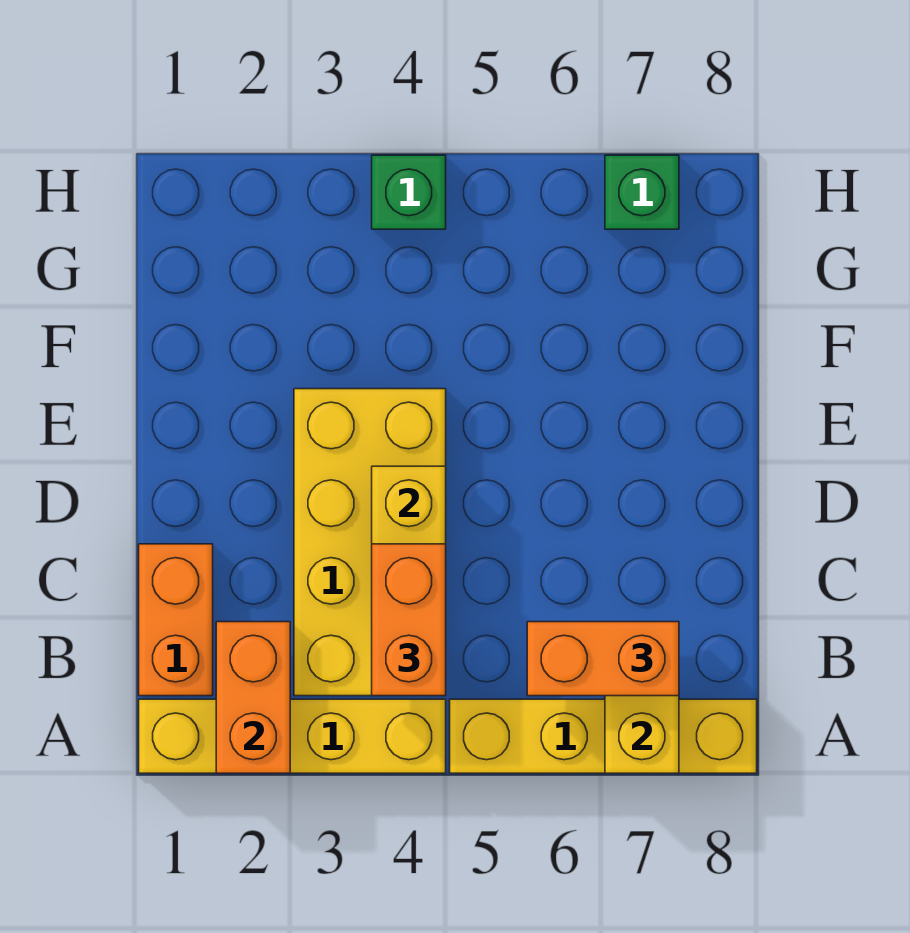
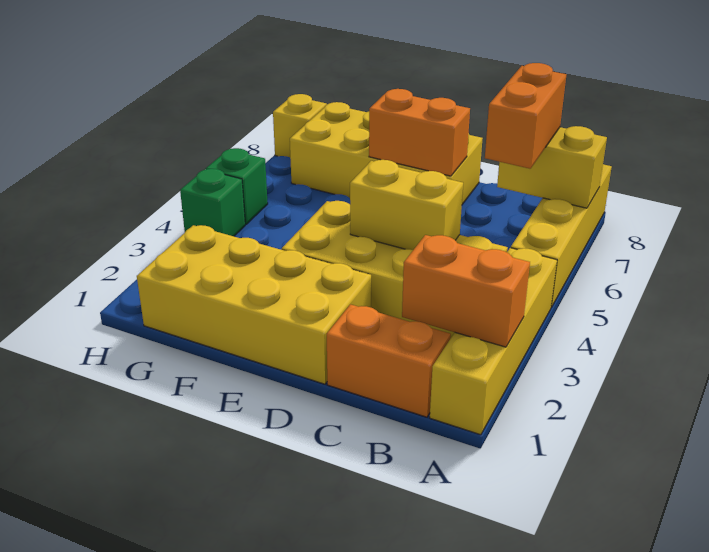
orange brick B4:C4 level 3 -> orange brick D7:E7 level 2
none -> yellow brick D1:G2 level 1
none -> yellow brick D7:G8 level 1
green brick H7 level 1 -> green brick H5 level 1
none -> yellow brick H8 level 1

